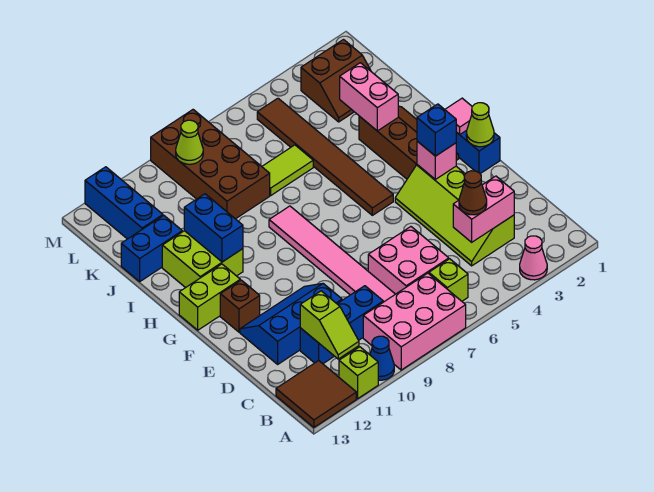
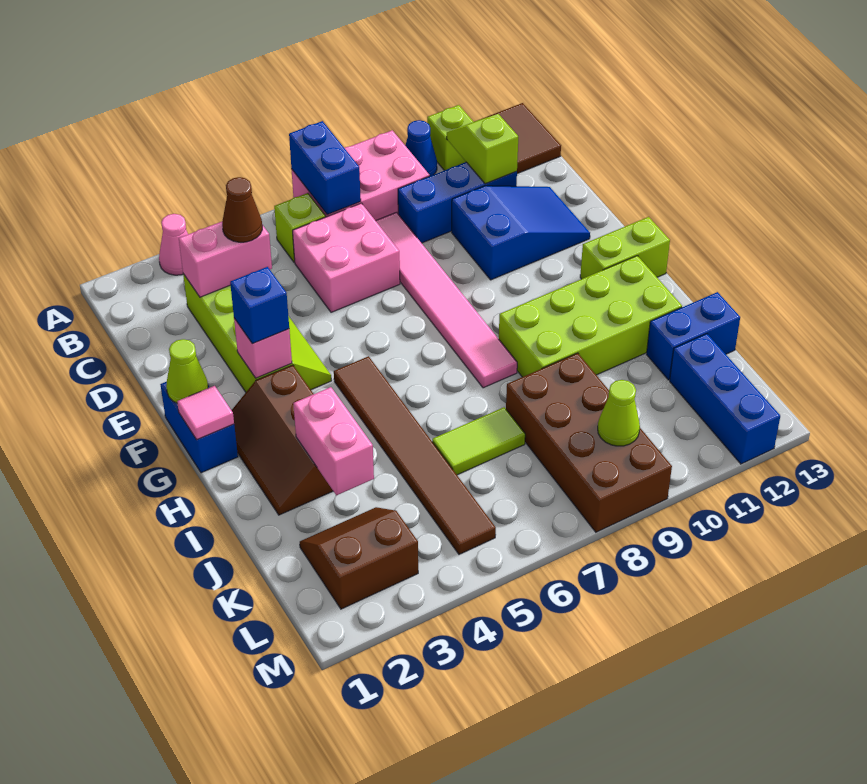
blue slope D10:E12 level 1 top D -> blue slope D10:E12 level 1 top 10
brown brick F12 level 1 -> none
lime brick H11:I12 level 1 -> lime brick H9:I12 level 1
blue brick H11:I11 level 2 -> blue brick A7:B7 level 2

